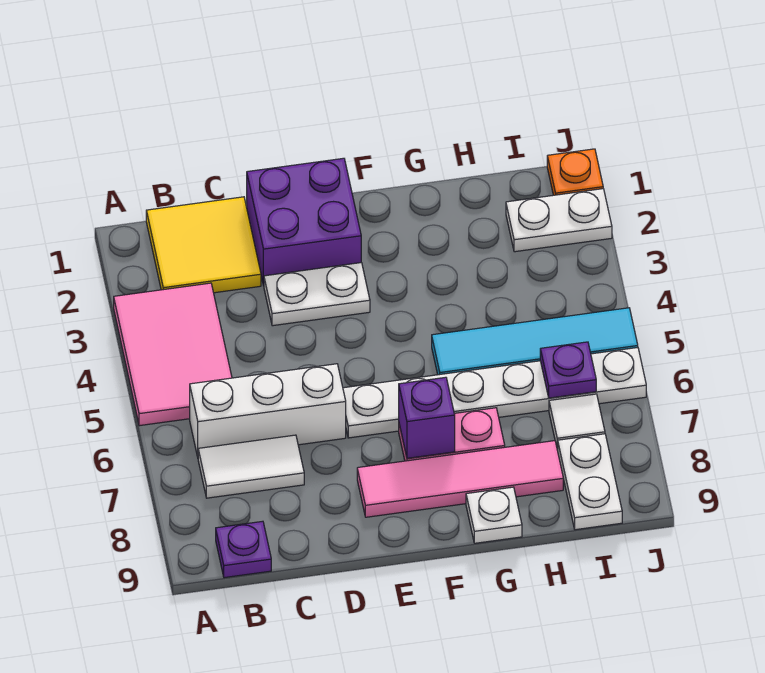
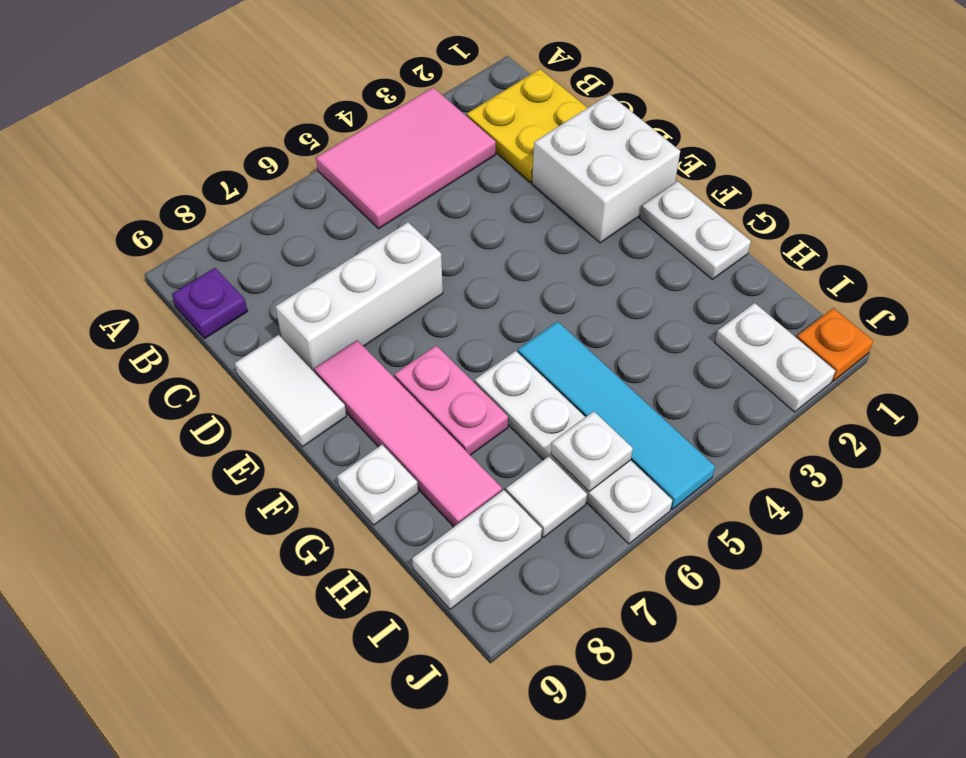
yellow tile B1:C2 level 1 -> yellow plate B1:C2 level 1
white brick B6:D6 level 1 -> white brick D6:D8 level 1
white tile B7:C7 level 1 -> white tile D9:E9 level 1
purple brick D1:E2 level 1 -> white brick D1:E2 level 1
white plate D3:E3 level 1 -> white plate F1:G1 level 1
white plate E6:J6 level 1 -> white plate G6:J6 level 1
purple brick F7 level 2 -> none
purple plate I6 level 2 -> white plate I6 level 2

